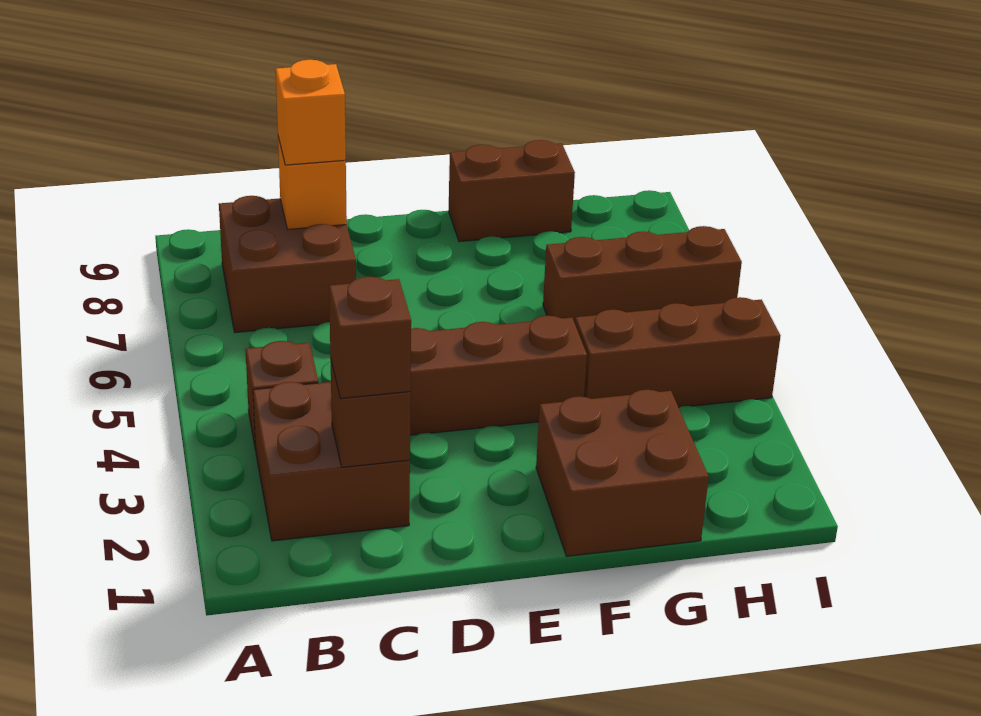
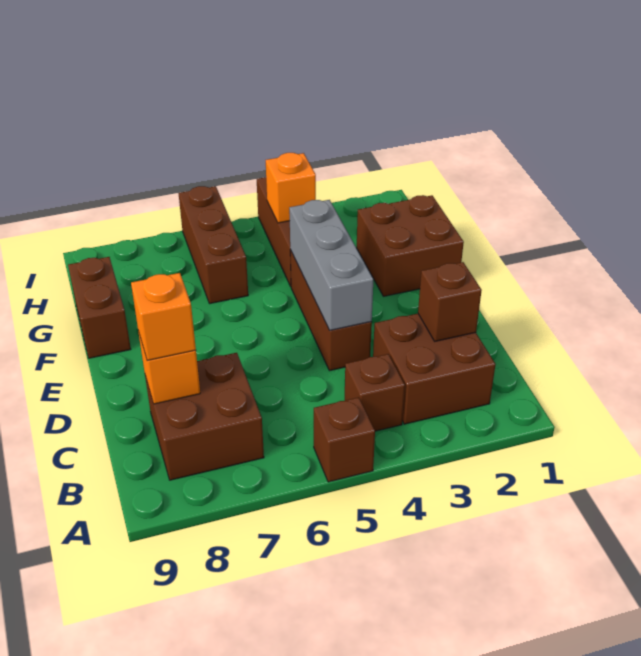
brown brick C2 level 3 -> brown brick A5 level 1
none -> grey brick D4:F4 level 2
none -> orange brick H4 level 2

